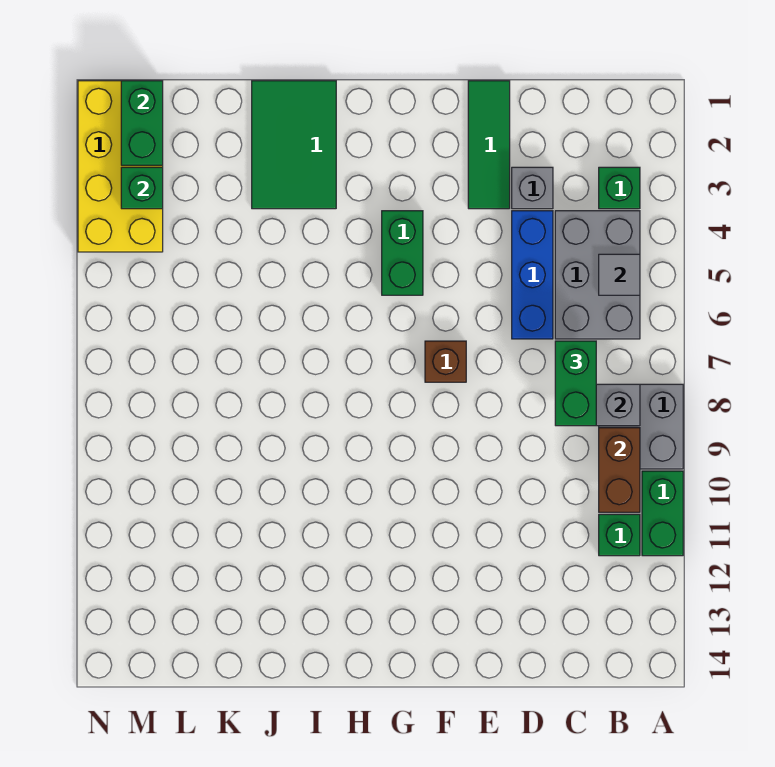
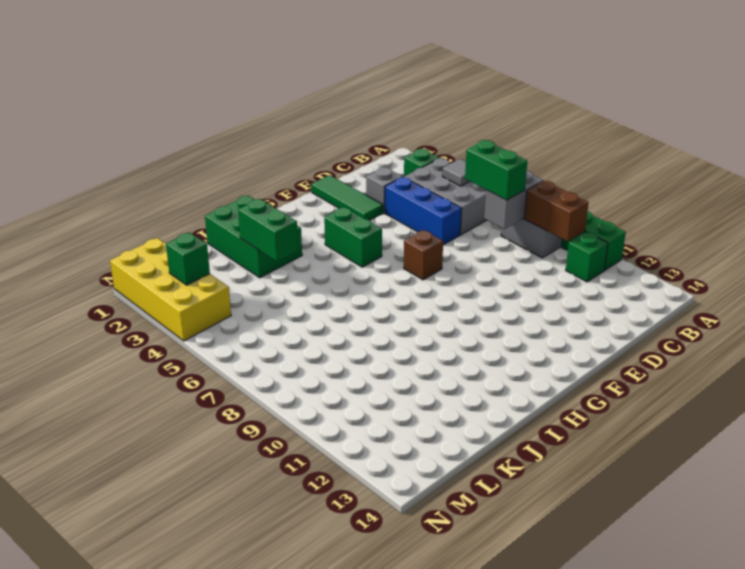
green tile I1:J3 level 1 -> green brick I1:J3 level 1
green brick M1:M2 level 2 -> green brick J3:J4 level 2

